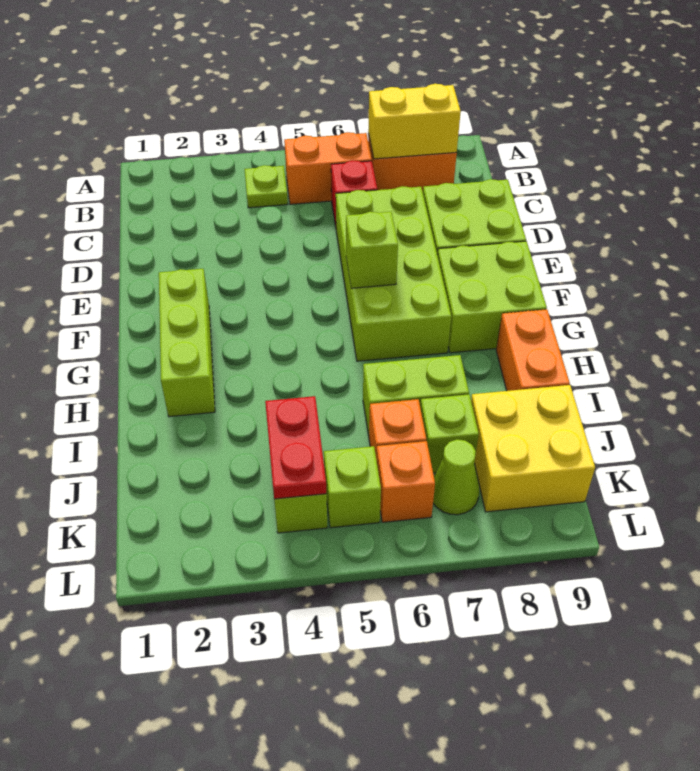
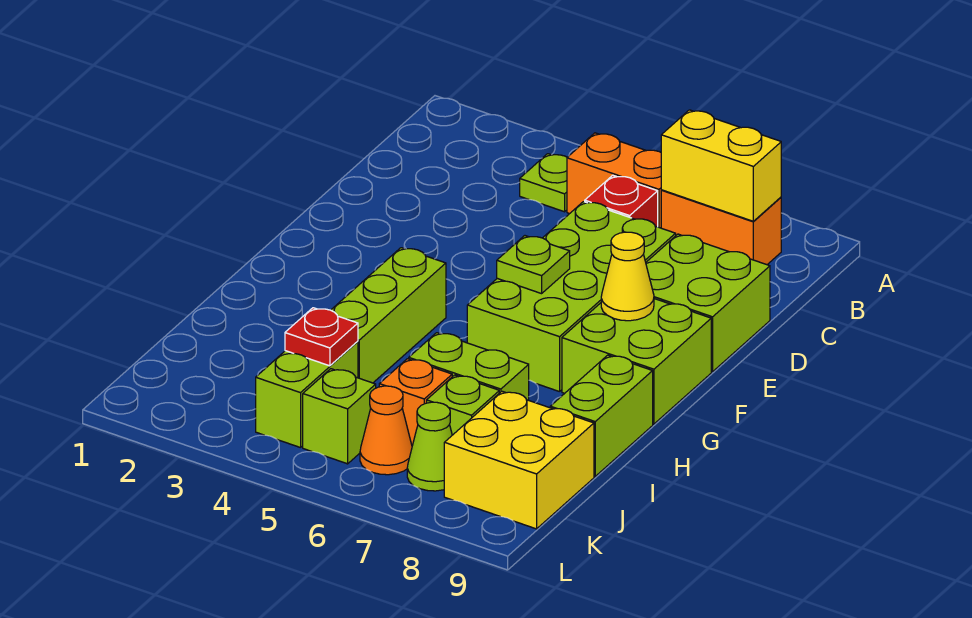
lime brick F2:H2 level 1 -> lime brick G4:I4 level 1
lime brick F6 level 2 -> lime plate F6 level 2
none -> yellow cone F8 level 2
orange brick H9:I9 level 1 -> lime brick H9:I9 level 1
red plate J4:K4 level 2 -> red plate J4 level 2
orange brick K6 level 1 -> orange cone K6 level 1

